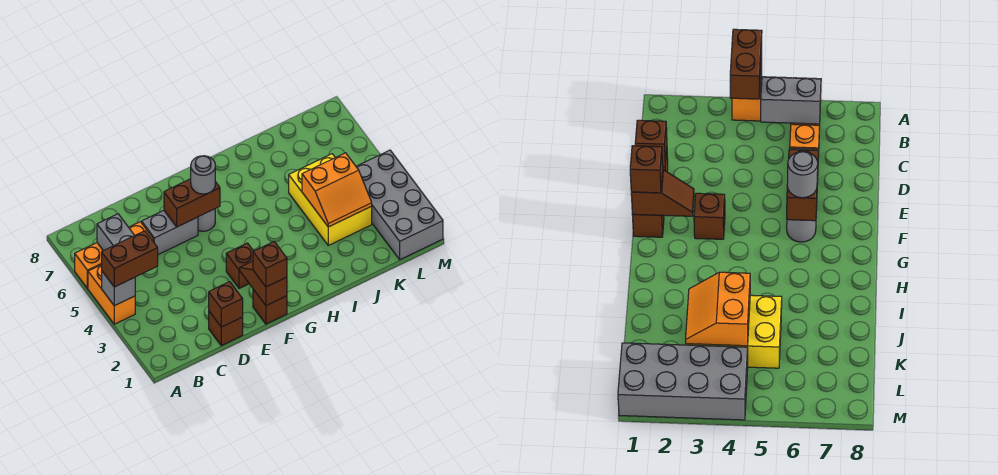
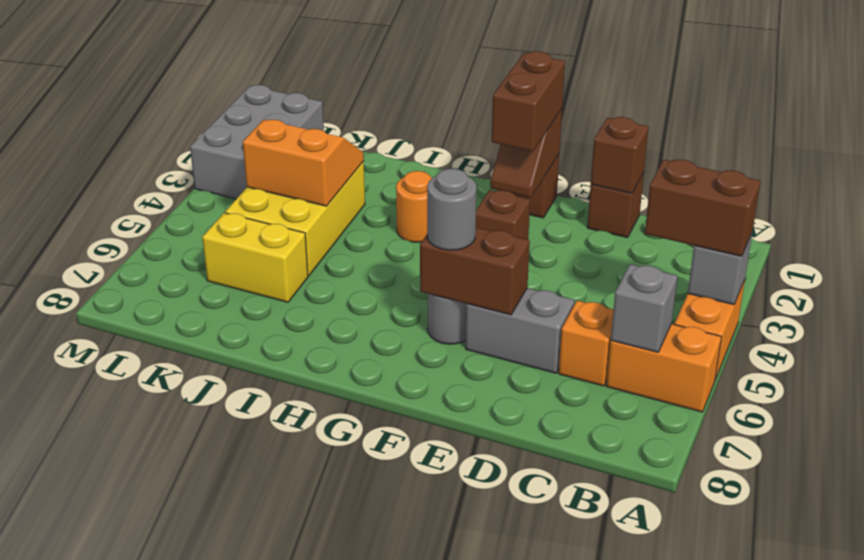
grey brick B5:B6 level 2 -> grey brick B6 level 2
brown brick F1 level 3 -> brown brick F1:F2 level 3
none -> orange round brick H3 level 1
none -> yellow brick J6:K6 level 1
grey brick L1:M4 level 1 -> grey brick L1:M3 level 1

